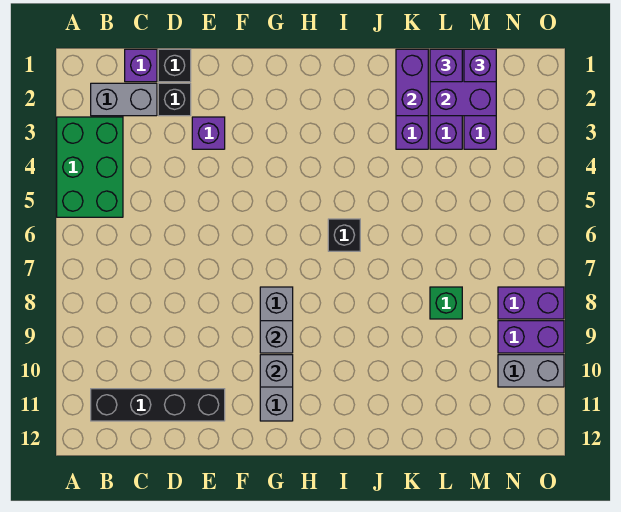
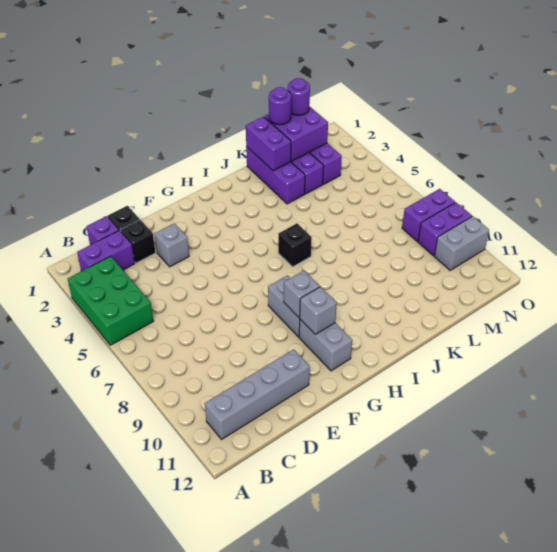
grey brick B2:C2 level 1 -> purple brick B2:C2 level 1
black brick B11:E11 level 1 -> grey brick B11:E11 level 1
purple brick E3 level 1 -> grey brick E3 level 1
purple brick L1 level 3 -> purple round brick L1 level 3
green brick L8 level 1 -> none
purple brick M1 level 3 -> purple round brick M1 level 3

